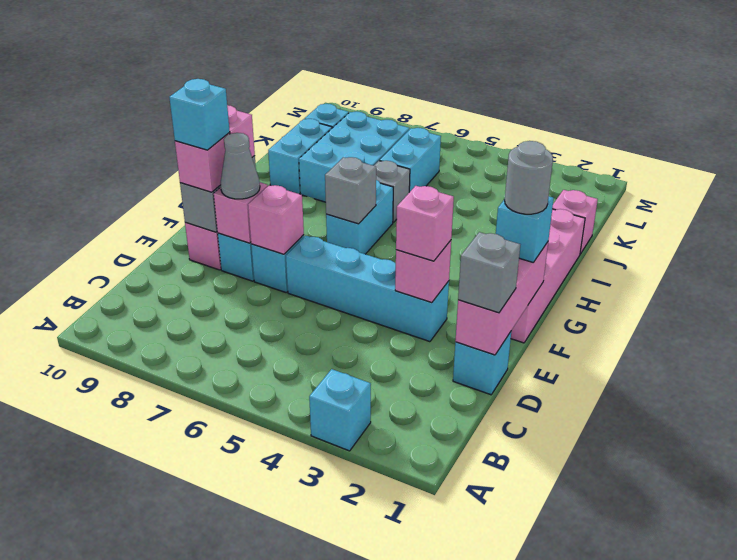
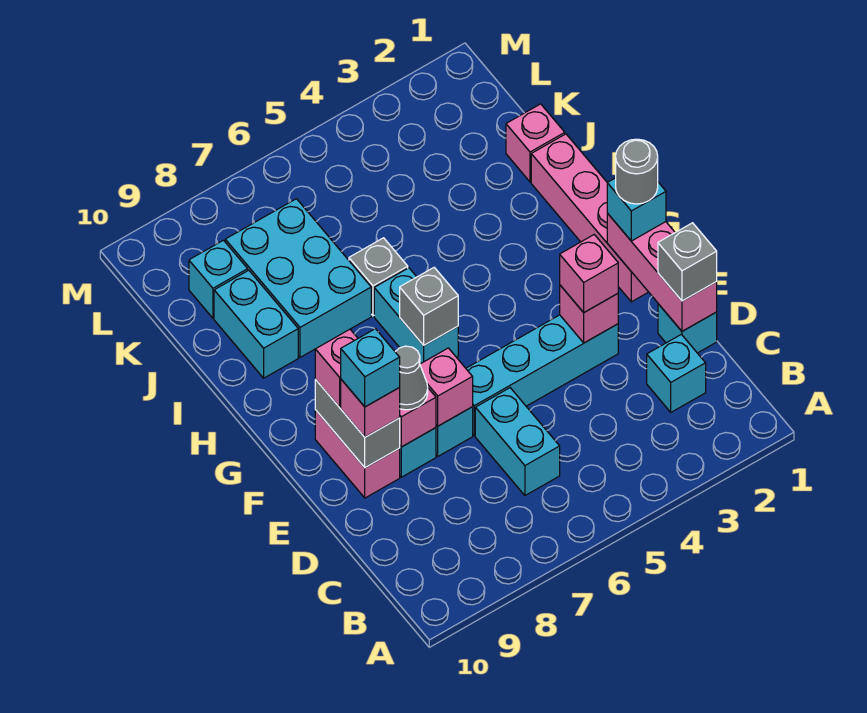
cyan brick A3 level 1 -> cyan brick C2 level 1
cyan brick J6:K6 level 1 -> cyan brick C6:D6 level 1

